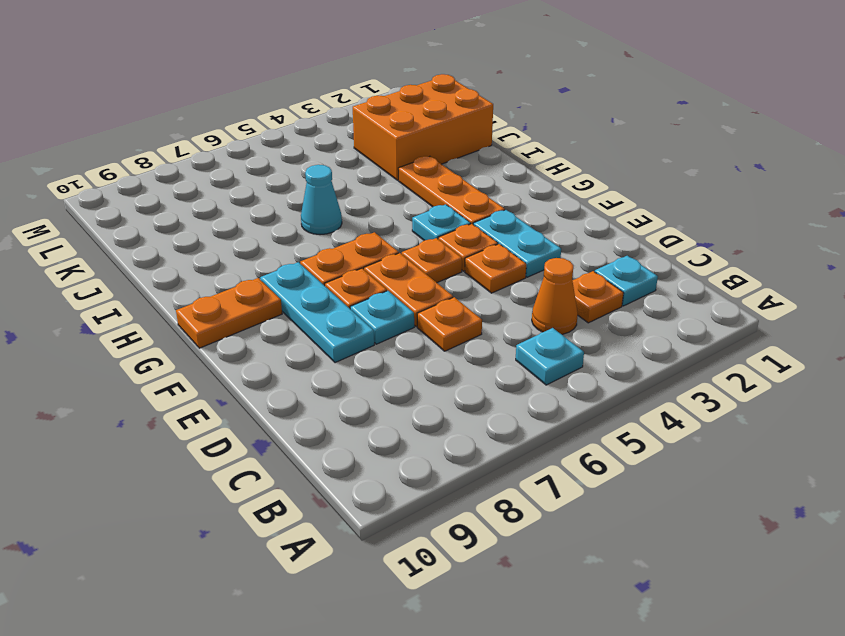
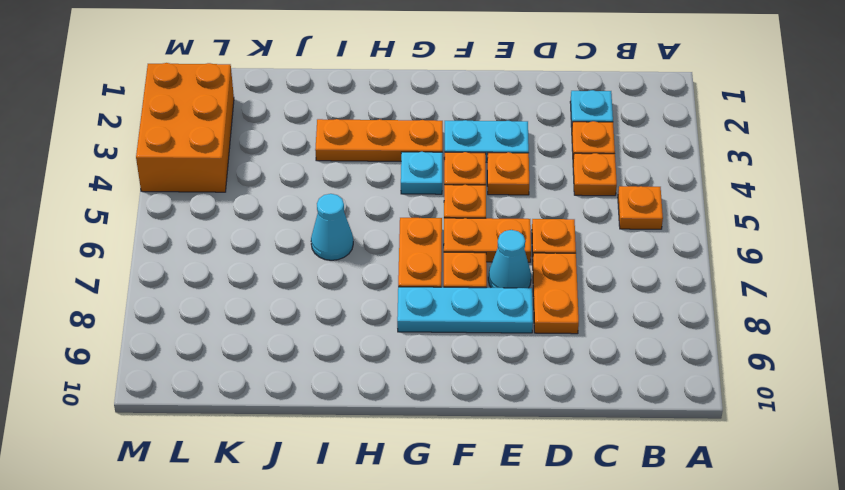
cyan plate B5 level 1 -> orange plate B5 level 1
orange cone C4 level 1 -> orange plate C4 level 1
cyan plate E7 level 1 -> cyan cone E7 level 1
orange plate G9:G10 level 1 -> orange plate D7:D8 level 1
orange brick J1:K3 level 1 -> orange brick L2:M4 level 1

